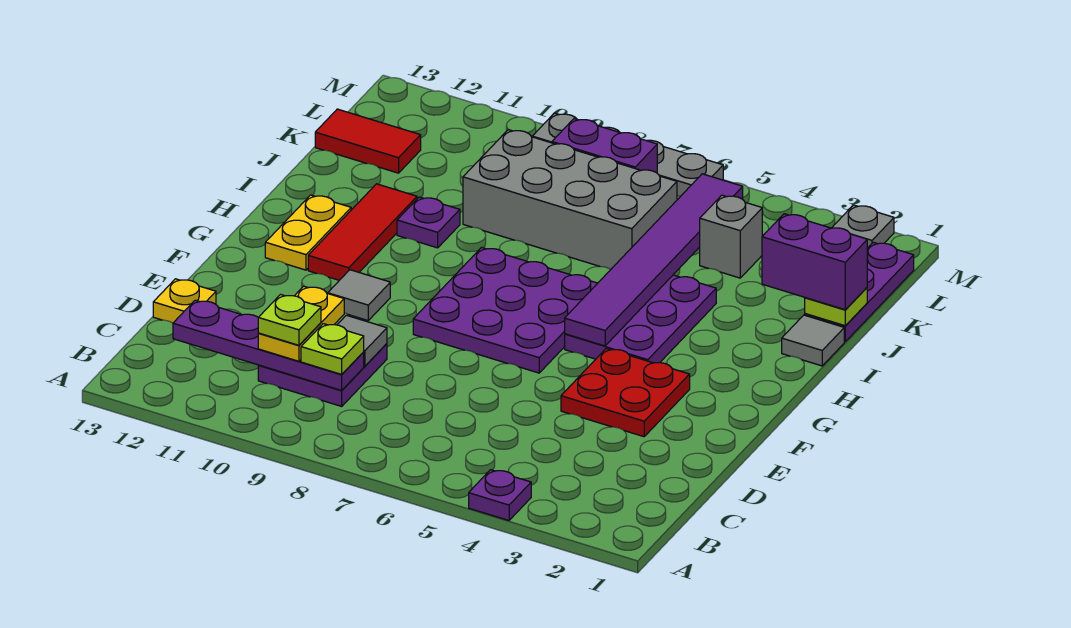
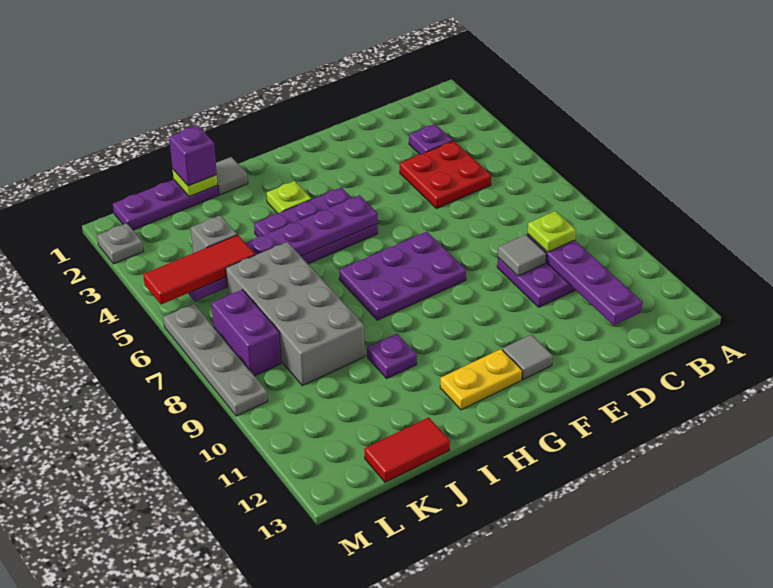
purple plate A4 level 1 -> purple plate C3 level 1
yellow plate C10:D10 level 3 -> none
lime plate C10 level 4 -> lime plate H3 level 1
yellow plate D13 level 1 -> none
red plate E3:F4 level 1 -> red plate C4:D5 level 1
purple plate F6:H8 level 1 -> purple plate F7:H8 level 1
grey tile F10 level 1 -> grey tile F12 level 1
purple tile G5:L5 level 2 -> purple plate G5:L5 level 2
red tile G11:I11 level 1 -> red tile K5:M5 level 3
purple brick J1:J2 level 3 -> purple brick J1 level 3
red tile K12:K13 level 1 -> red tile J13:K13 level 1

